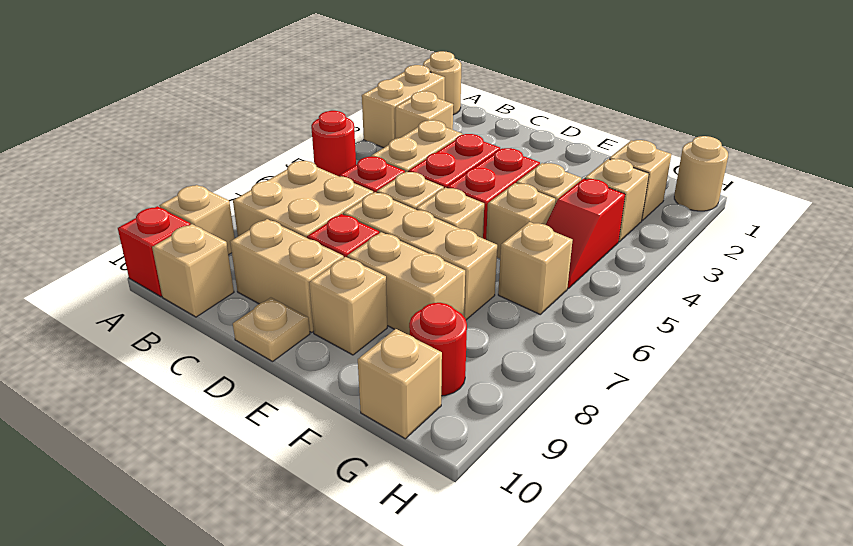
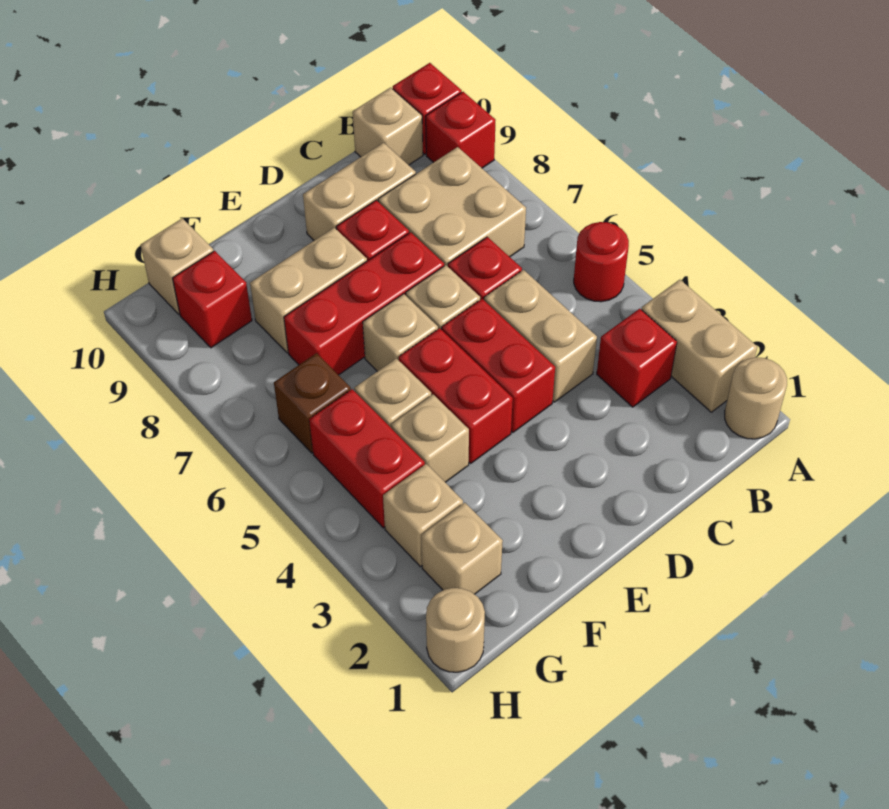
tan brick A9 level 1 -> red brick A9 level 1
tan brick B3 level 1 -> red brick B3 level 1
tan brick D7:F7 level 1 -> red brick D7:F7 level 1
tan plate D10 level 1 -> none
tan brick E9 level 1 -> none
red slope G4:G5 level 1 top 4 -> red brick G4:G5 level 1
tan brick G6 level 1 -> brown brick G6 level 1
red round brick G9 level 1 -> red brick G9 level 1

